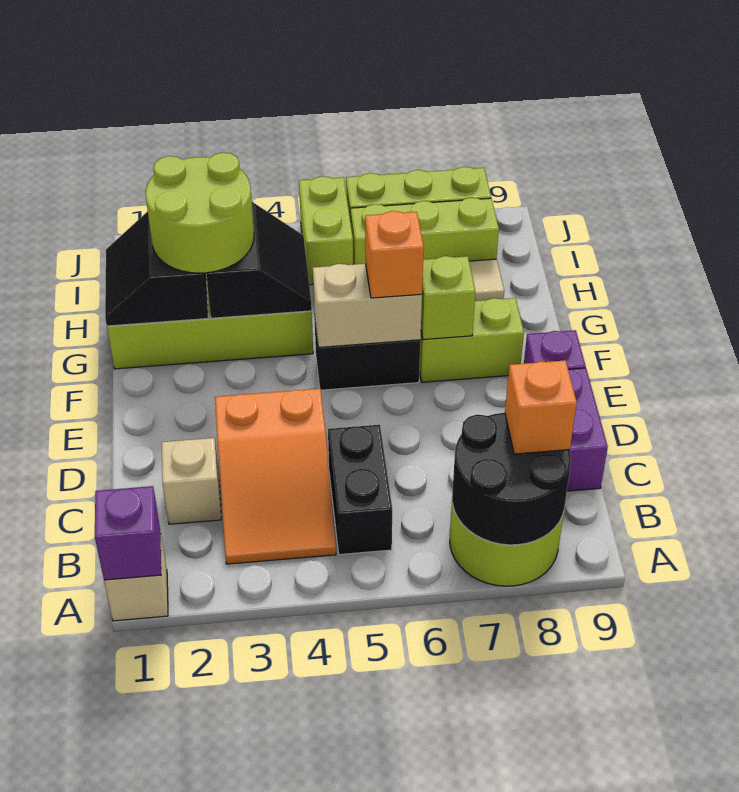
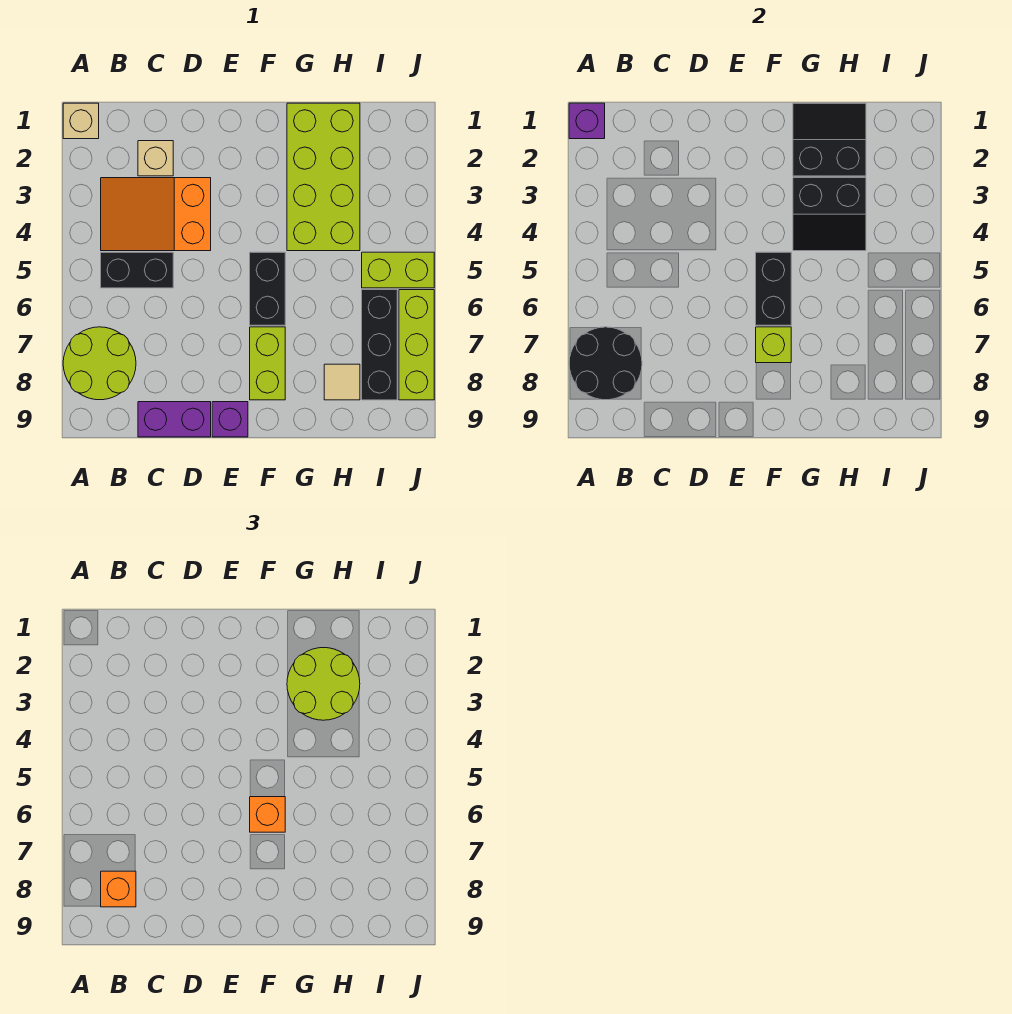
tan brick F5:F6 level 2 -> black brick F5:F6 level 2
lime brick I6:I8 level 1 -> black brick I6:I8 level 1

